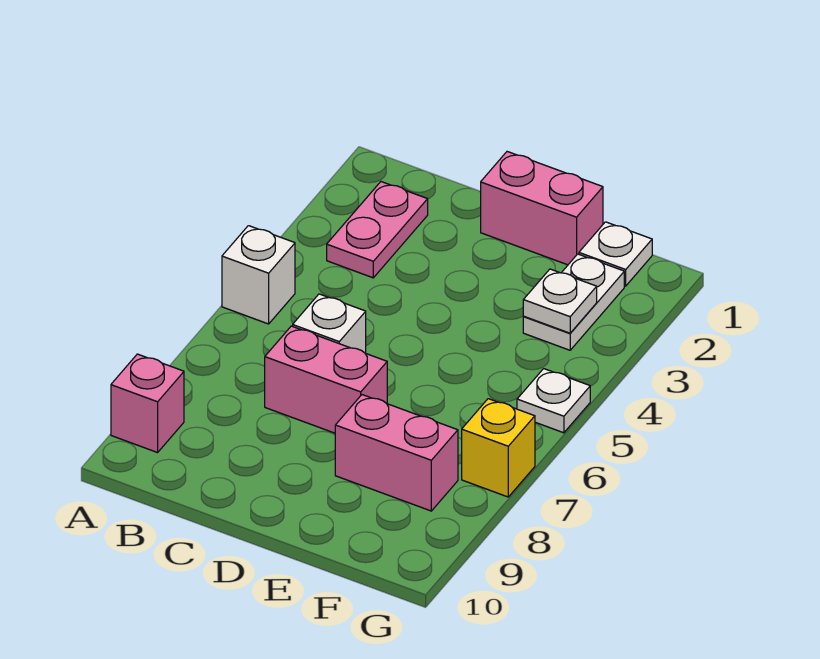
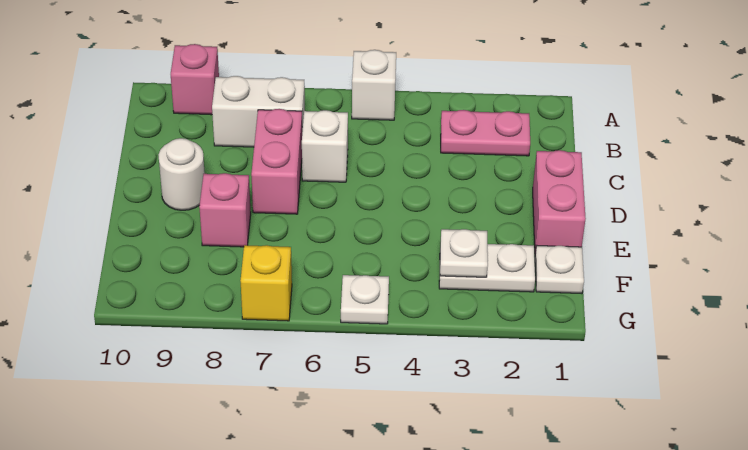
none -> white brick B7:B8 level 1
none -> white round brick D9 level 1
pink brick E8:F8 level 1 -> pink brick E8 level 1

